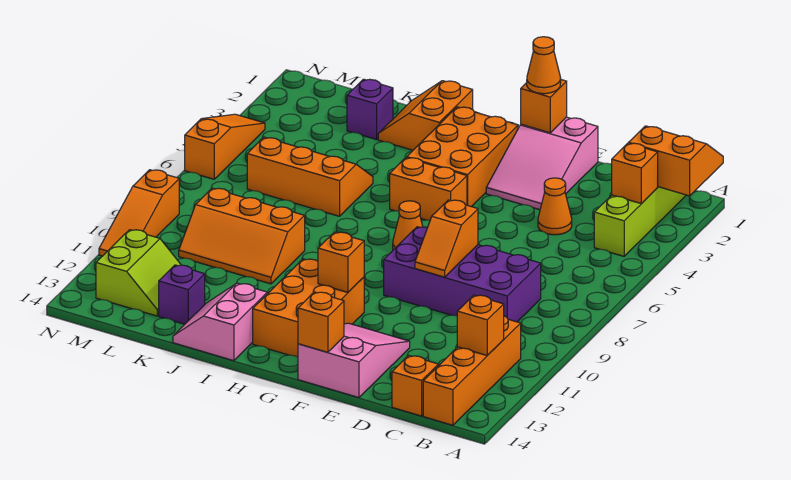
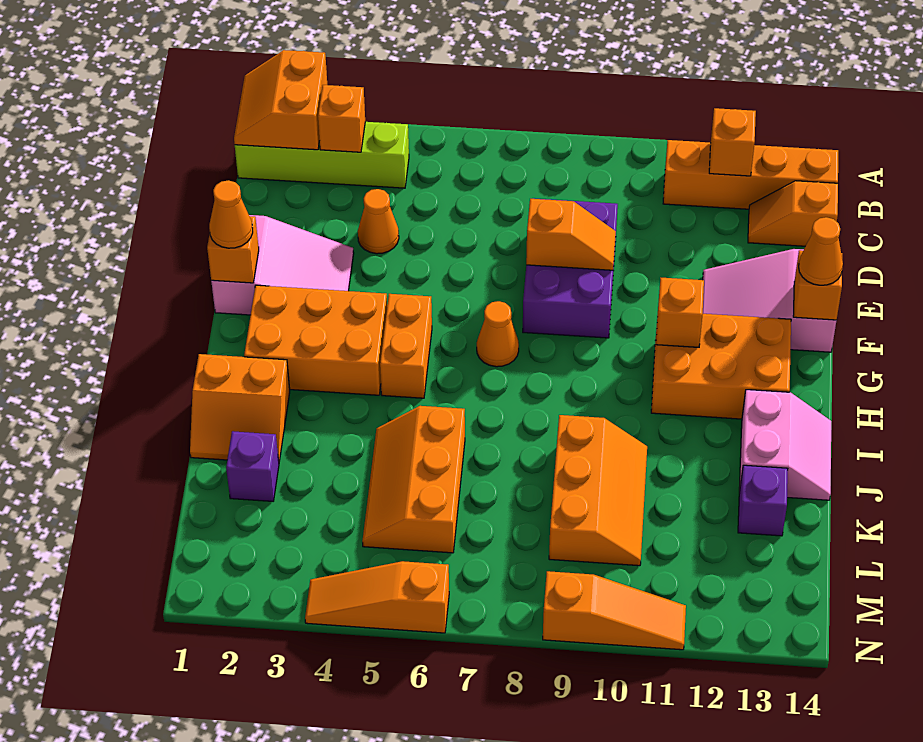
purple brick C8:F9 level 1 -> purple brick D8:F9 level 1
none -> orange cone F14 level 3
pink slope I13:J14 level 1 top I -> pink slope I13:J14 level 1 top 13
lime slope L12:M13 level 1 top M -> none

